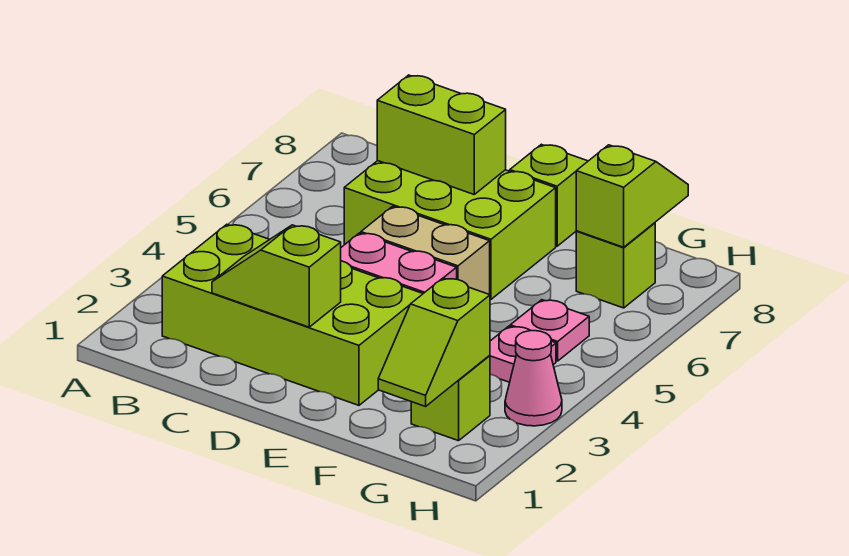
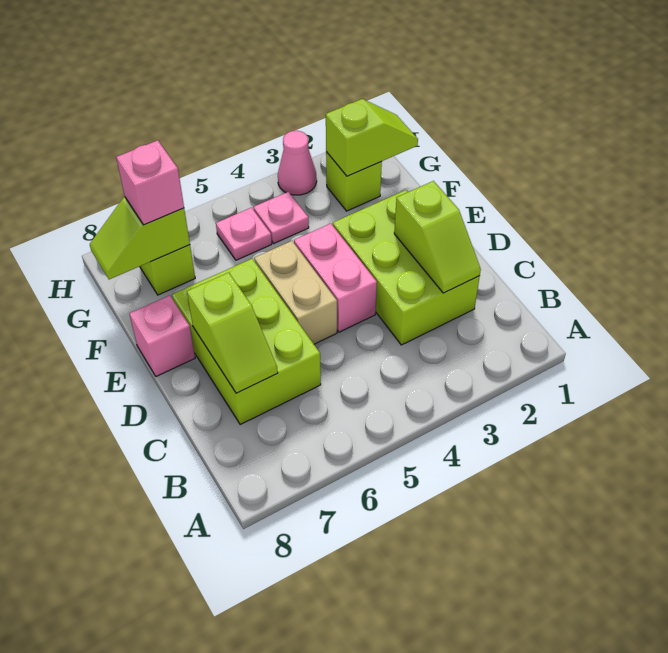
lime brick B2:E3 level 1 -> lime brick C2:E3 level 1
lime brick C7:D7 level 2 -> lime slope C7:D7 level 2 top D
lime brick E8 level 1 -> pink brick E8 level 1
none -> pink brick G7 level 3

